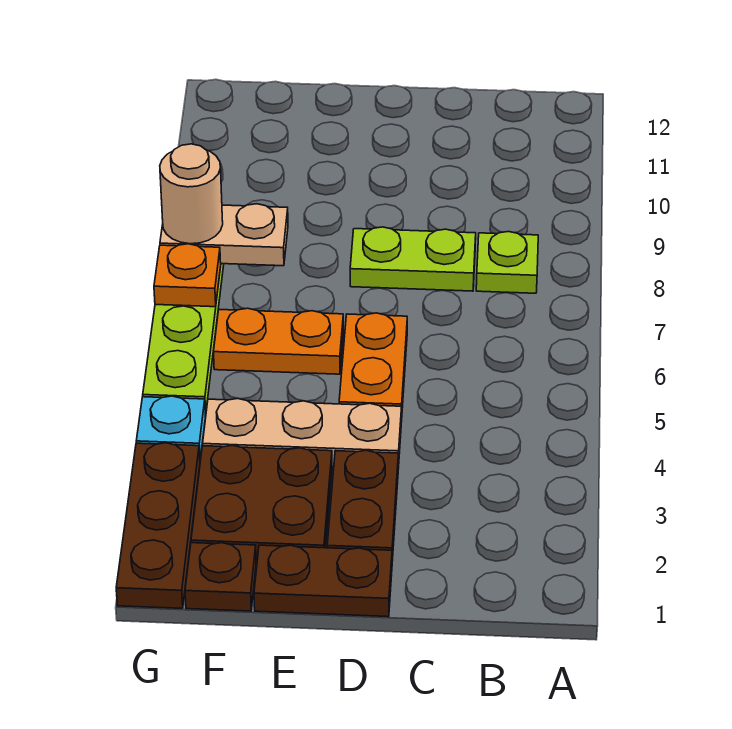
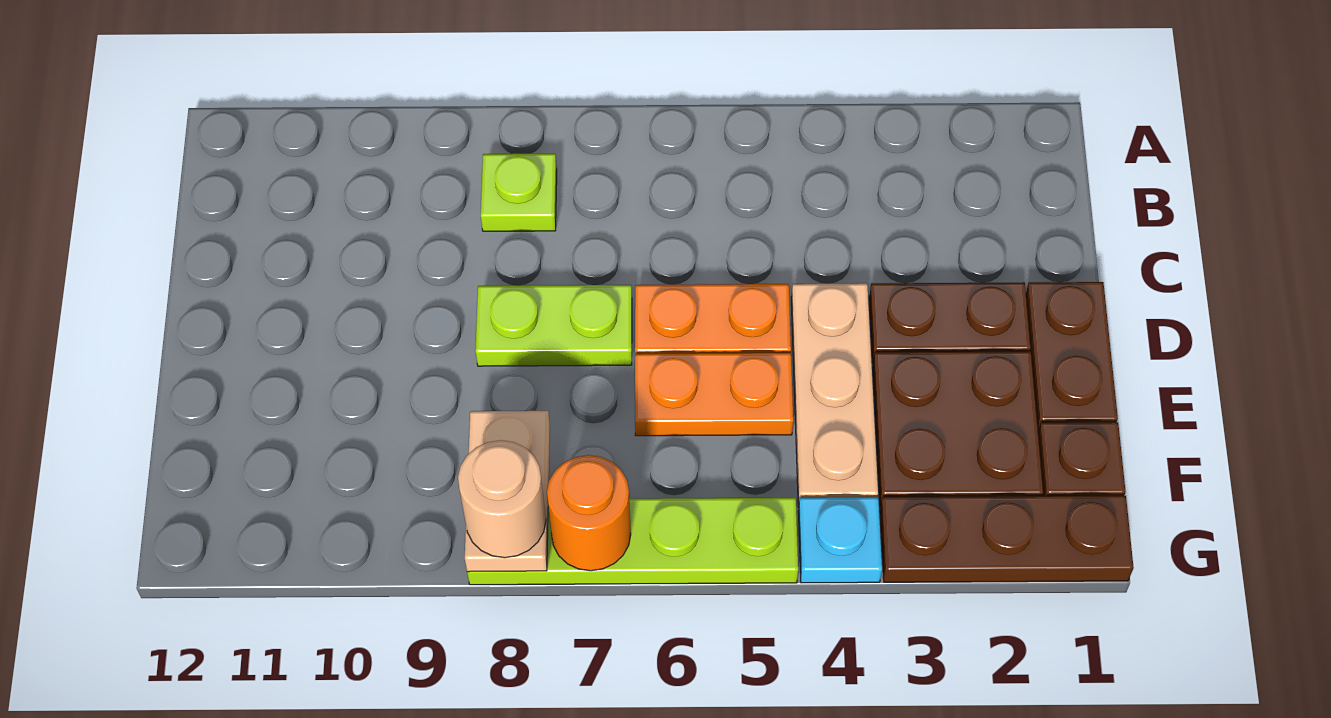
lime plate C8:D8 level 1 -> lime plate D7:D8 level 1
orange plate E6:F6 level 1 -> orange plate E5:E6 level 1
orange plate G7 level 2 -> orange round brick G7 level 2

